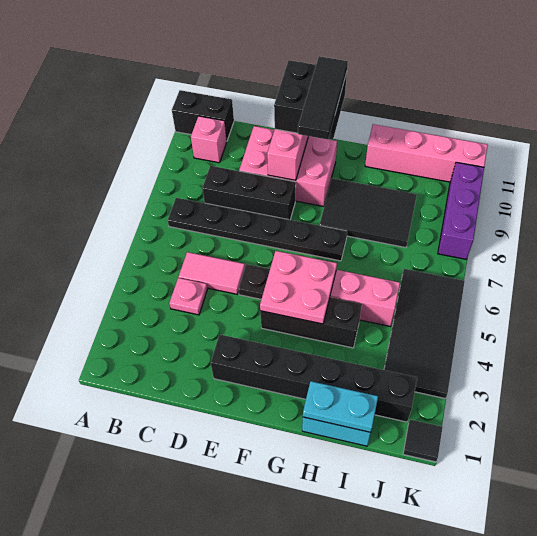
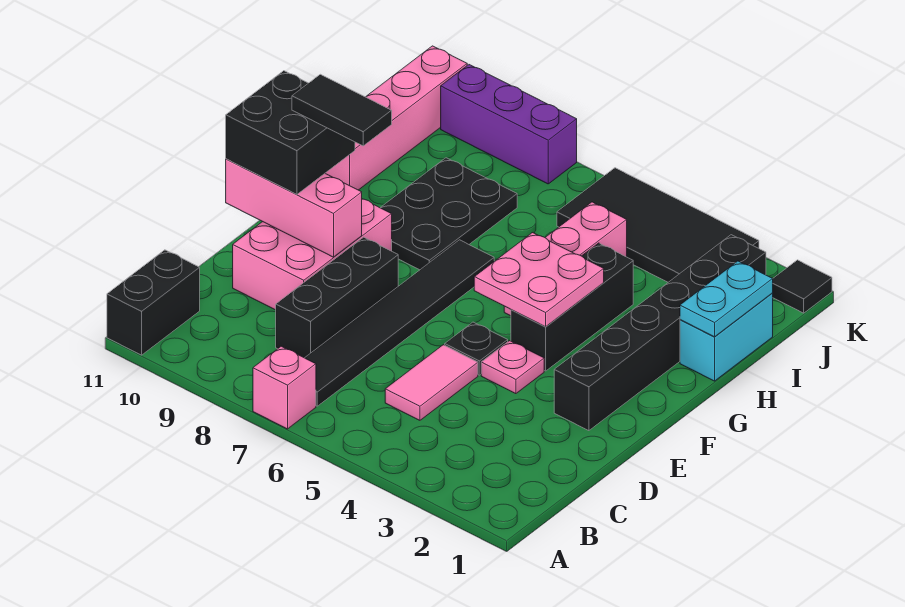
black plate B7:G7 level 1 -> black tile B7:G7 level 1
pink brick B10 level 1 -> pink brick A7 level 1
pink plate C4 level 1 -> pink plate E4 level 1
black tile F9:F11 level 4 -> black tile F9:F10 level 4
black tile G8:I9 level 1 -> black plate G8:I9 level 1

